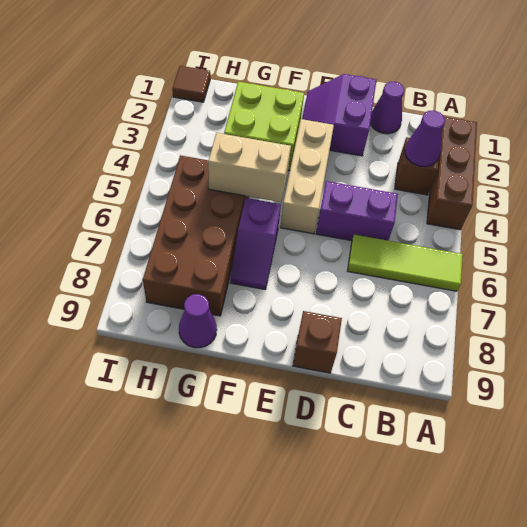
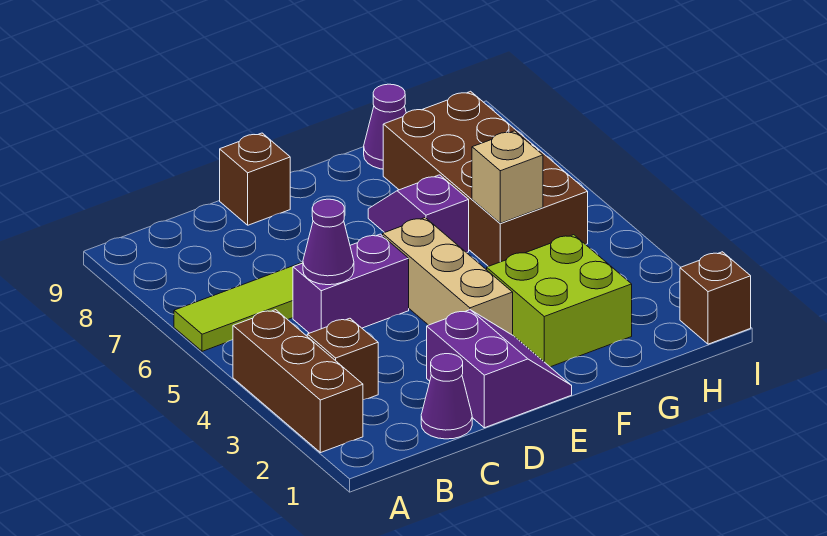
purple cone B3 level 2 -> purple cone C5 level 2
tan brick F5:G5 level 2 -> tan brick G5 level 2
brown tile I1 level 1 -> brown brick I1 level 1

